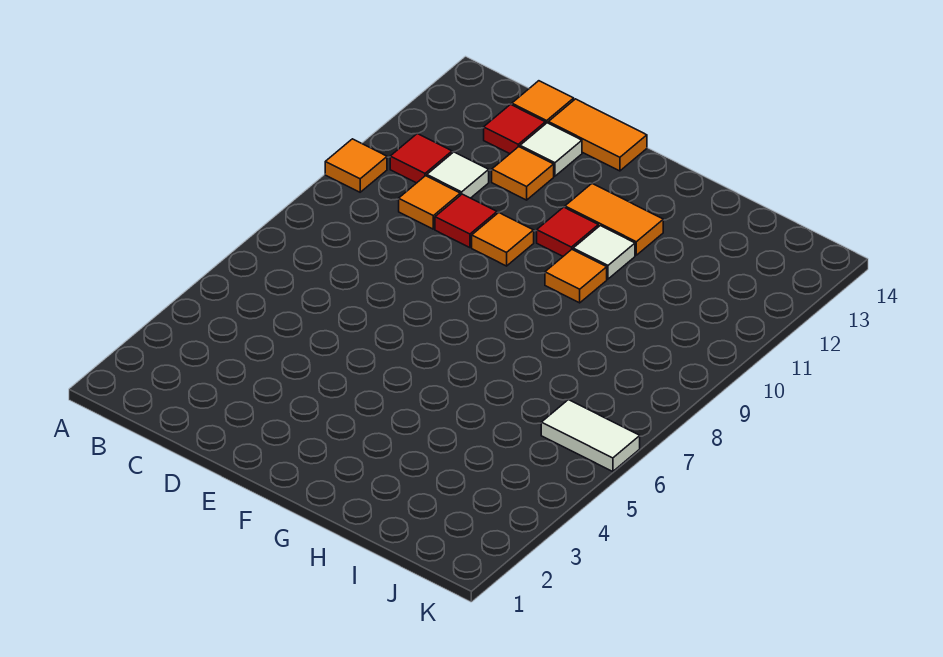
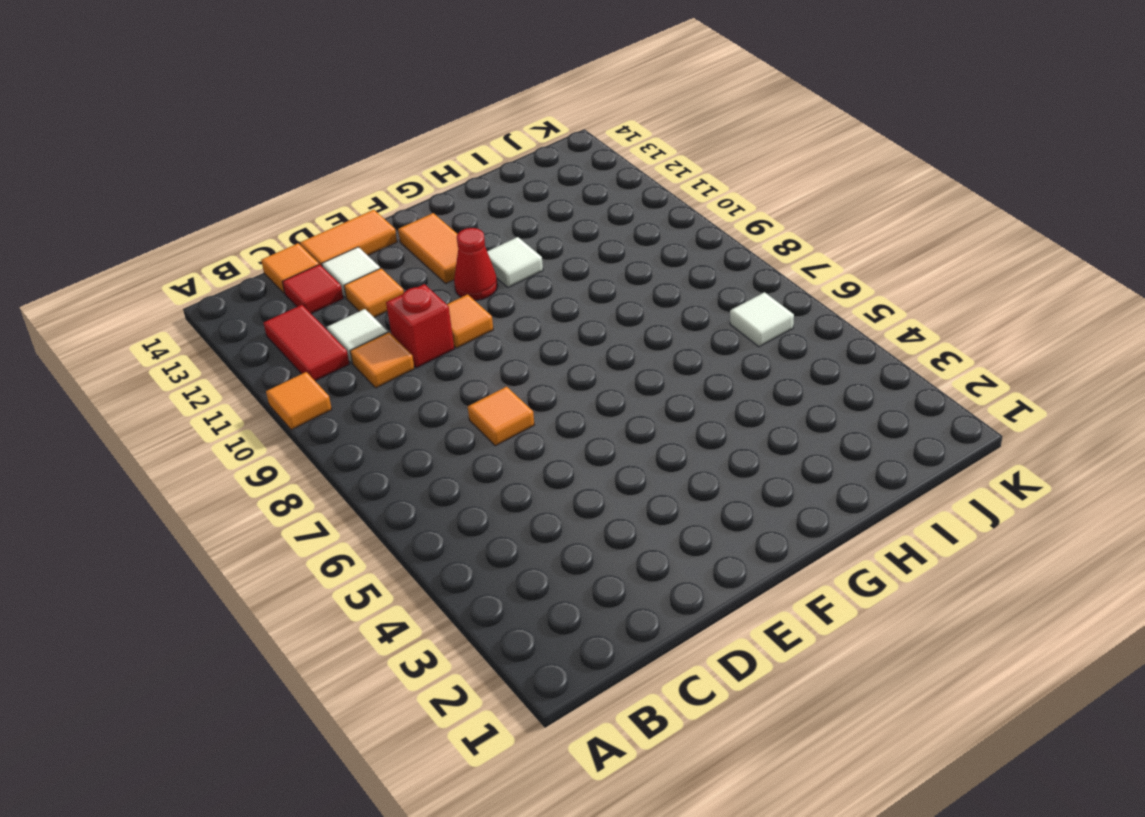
red tile B11 level 1 -> red tile B11:B12 level 1
red tile D10 level 1 -> red brick D10 level 1
red tile F11 level 1 -> red cone F11 level 1
orange tile F12:G12 level 1 -> orange tile F12:F13 level 1
orange tile G10 level 1 -> orange tile D7 level 1
white tile J6:K6 level 1 -> white tile J6 level 1

